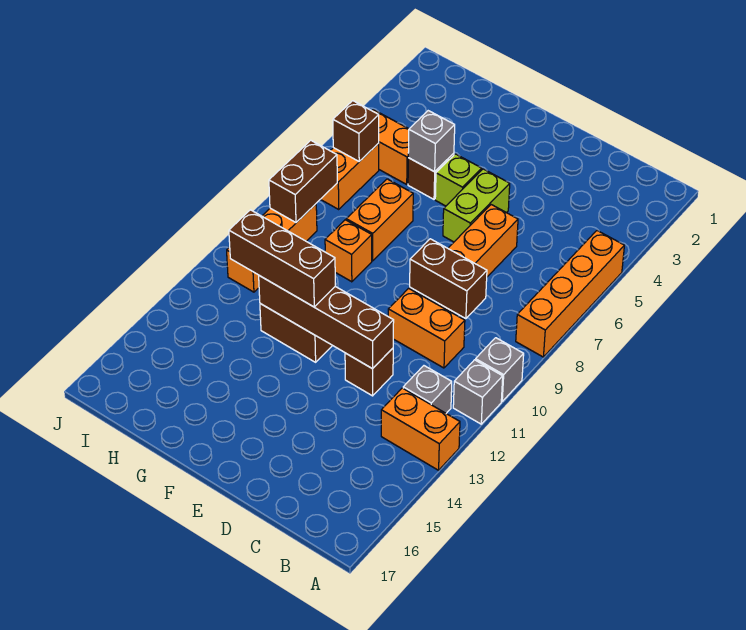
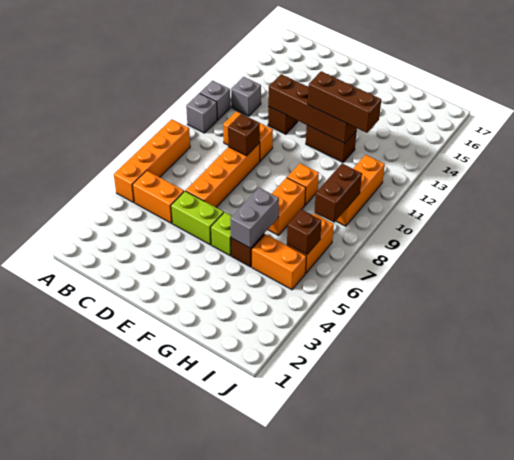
orange brick A13:B13 level 1 -> orange brick B5:C5 level 1
brown brick C9:D9 level 2 -> brown brick D9 level 2
lime brick E5:E6 level 1 -> lime brick D5:E5 level 1
grey brick G5 level 2 -> grey brick G5:G6 level 2

